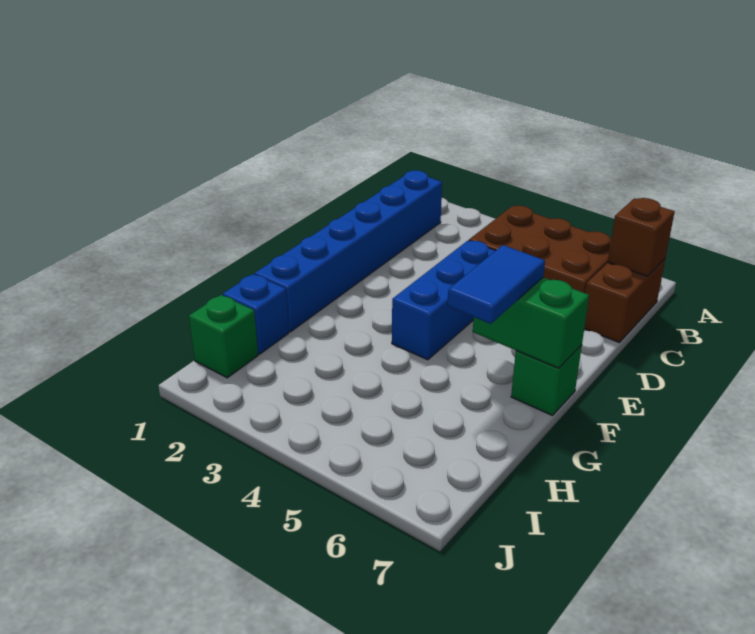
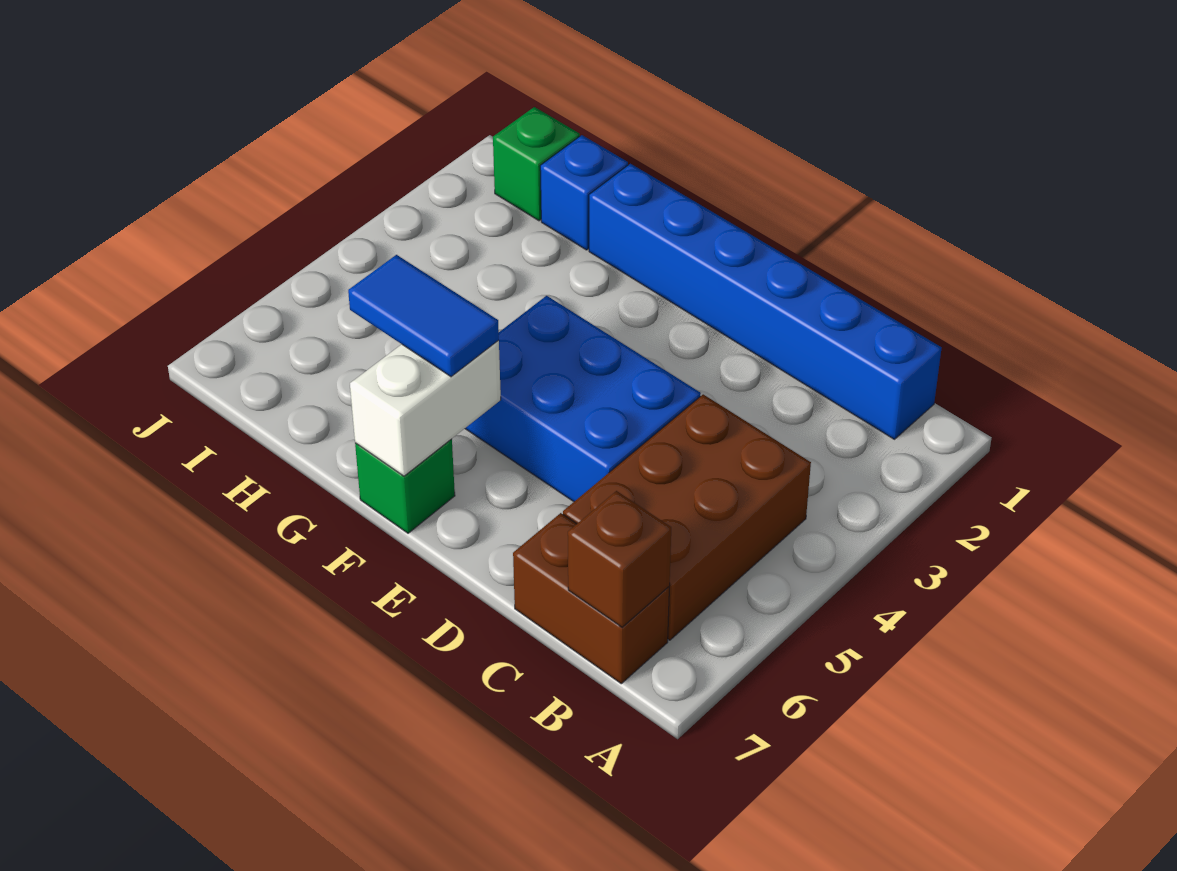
blue brick D4:F4 level 1 -> blue brick D4:F5 level 1
green brick F6:F7 level 2 -> white brick F6:F7 level 2

